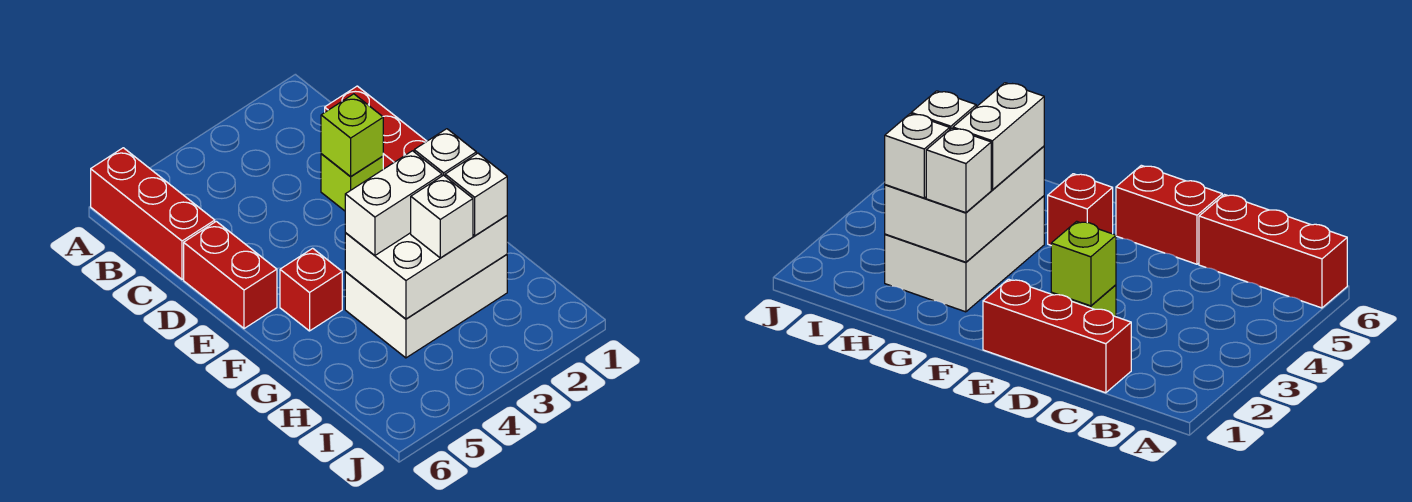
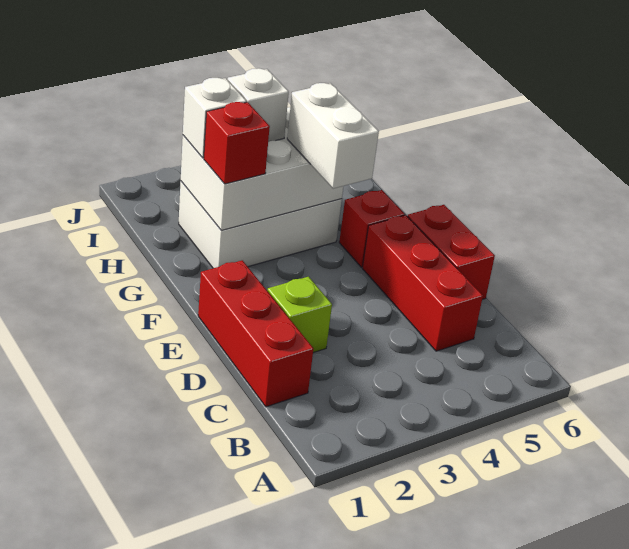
red brick A6:C6 level 1 -> red brick C5:E5 level 1
lime brick D2 level 2 -> none
white brick G2 level 3 -> red brick G2 level 3
white brick G3:G4 level 3 -> white brick F4:G4 level 3

